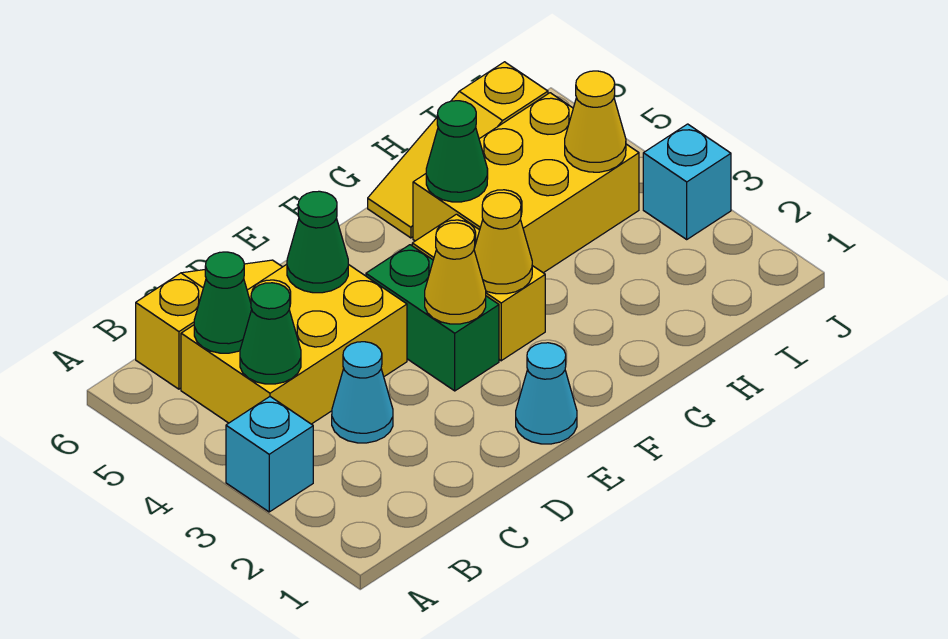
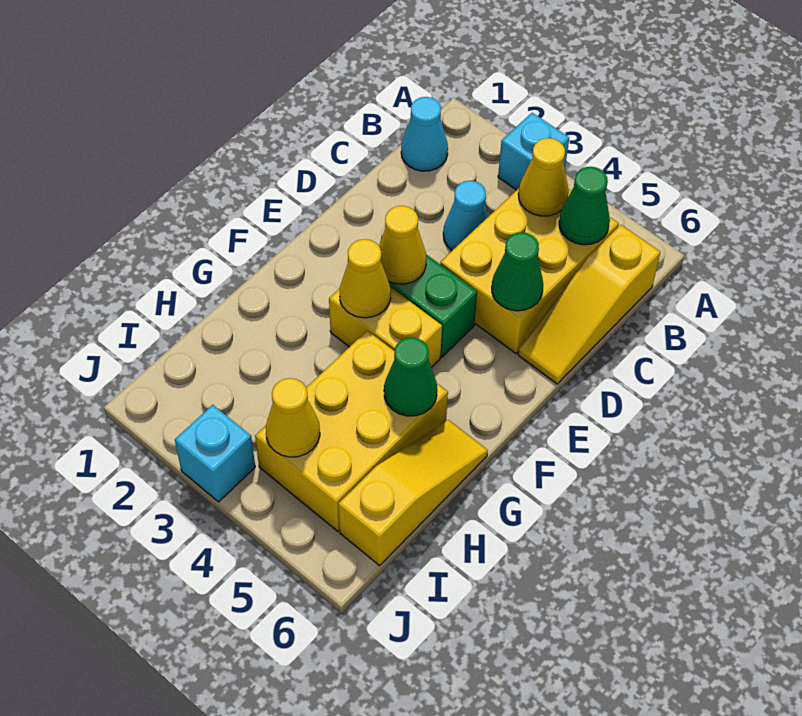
green cone B4 level 2 -> yellow cone B4 level 2
cyan cone E1 level 1 -> cyan cone B1 level 1

